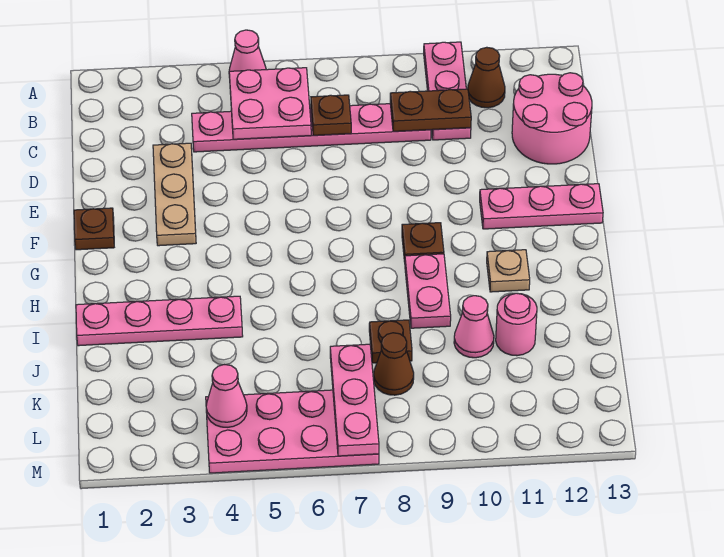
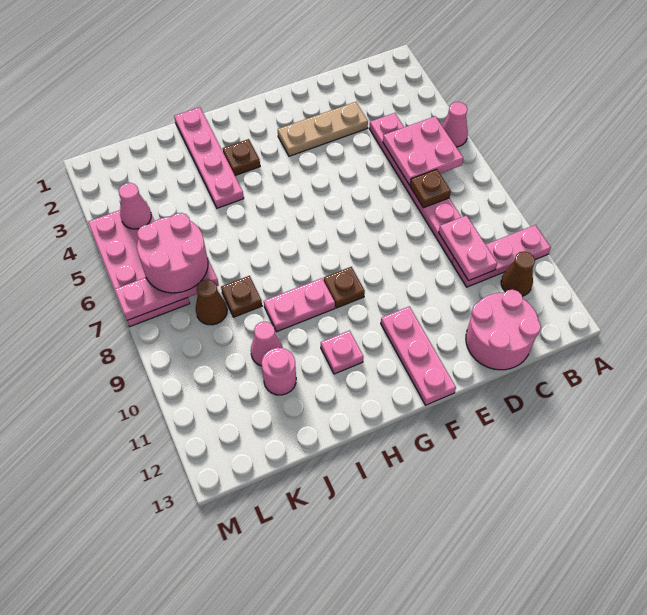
brown plate C9:C10 level 2 -> pink plate C9:C10 level 2
brown plate F1 level 1 -> brown plate H3 level 1
tan plate H11 level 1 -> pink plate H11 level 1
none -> pink round brick K6:L7 level 3

